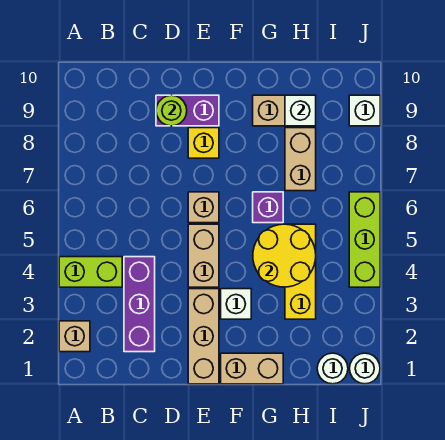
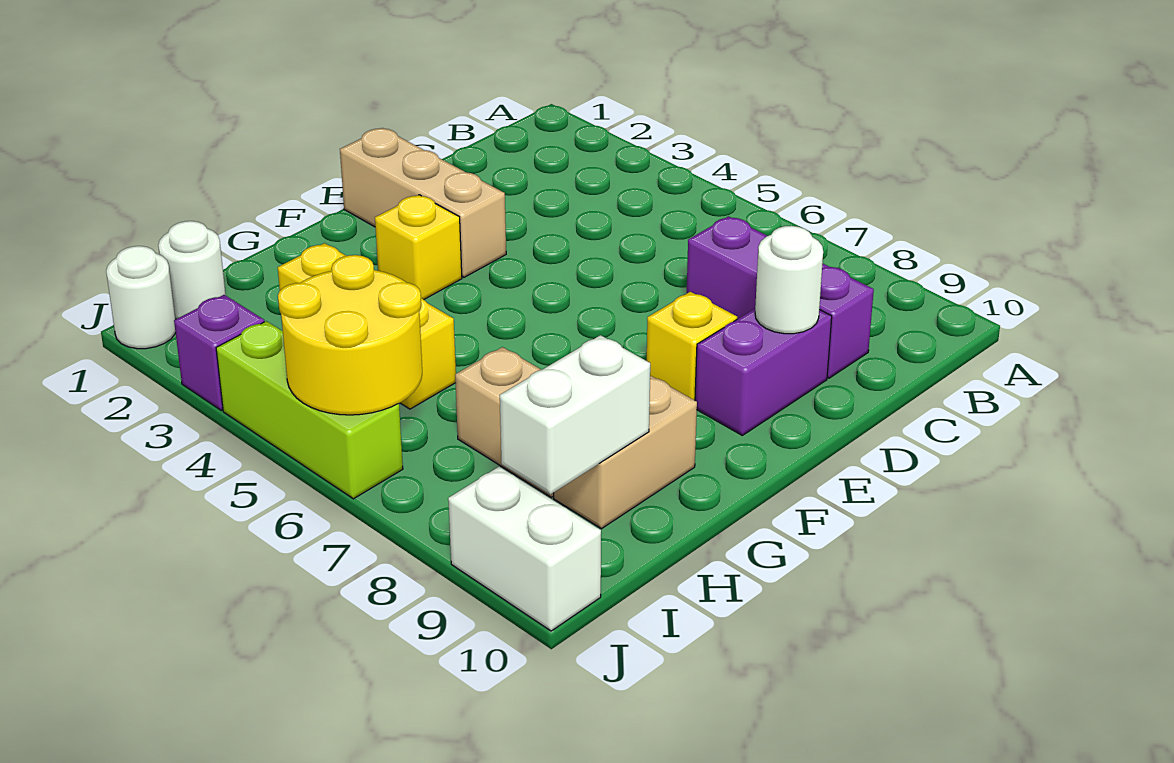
tan brick A2 level 1 -> none
lime brick A4:B4 level 1 -> none
purple brick C2:C4 level 1 -> purple brick C7:C9 level 1
lime round brick D9 level 2 -> white round brick D9 level 2
tan brick E4:E5 level 1 -> none
tan brick E6 level 1 -> none
tan brick F1:G1 level 1 -> none
white brick F3 level 1 -> yellow brick F3 level 1
yellow round brick G4:H5 level 2 -> yellow round brick I5:J6 level 2
purple brick G6 level 1 -> purple brick J3 level 1
white brick H9 level 2 -> white brick H9:I9 level 2
white brick J9 level 1 -> white brick J9:J10 level 1

